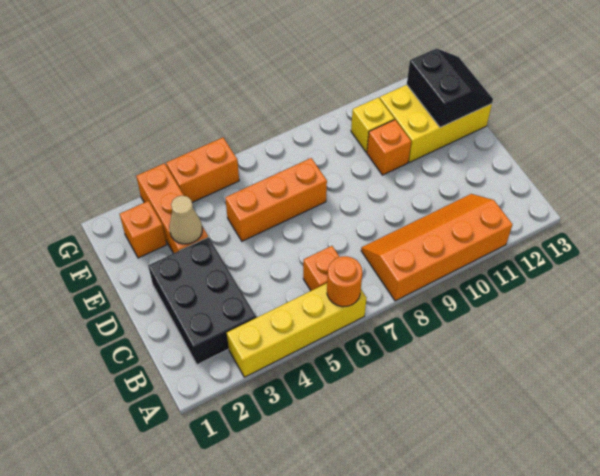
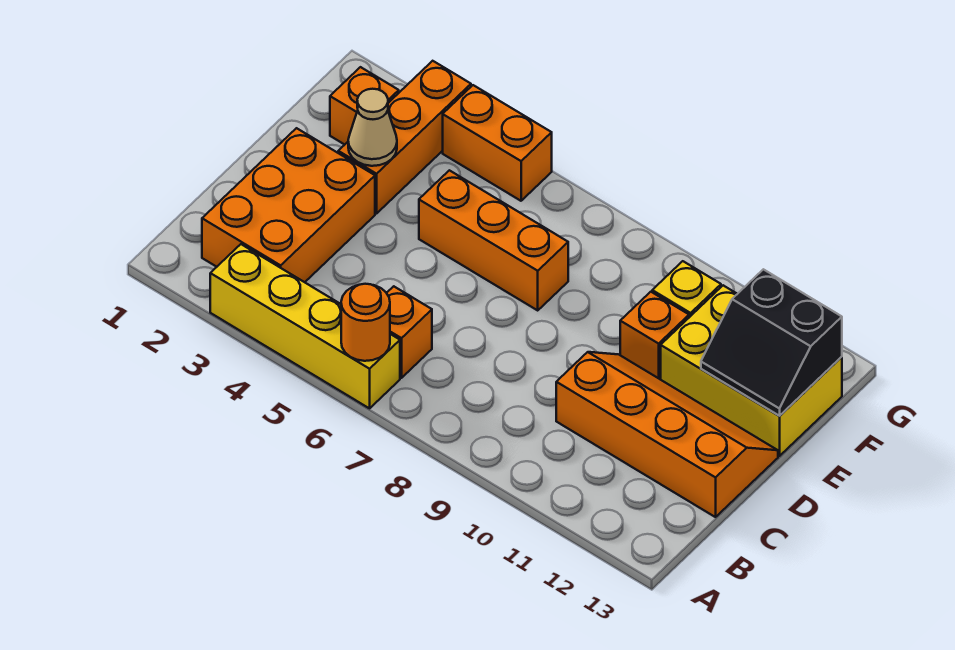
orange slope A8:B11 level 1 top A -> orange slope C10:D13 level 1 top C
black brick B2:D3 level 1 -> orange brick B2:D3 level 1
black slope E12:F13 level 2 top 12 -> black slope E12:F13 level 2 top F

